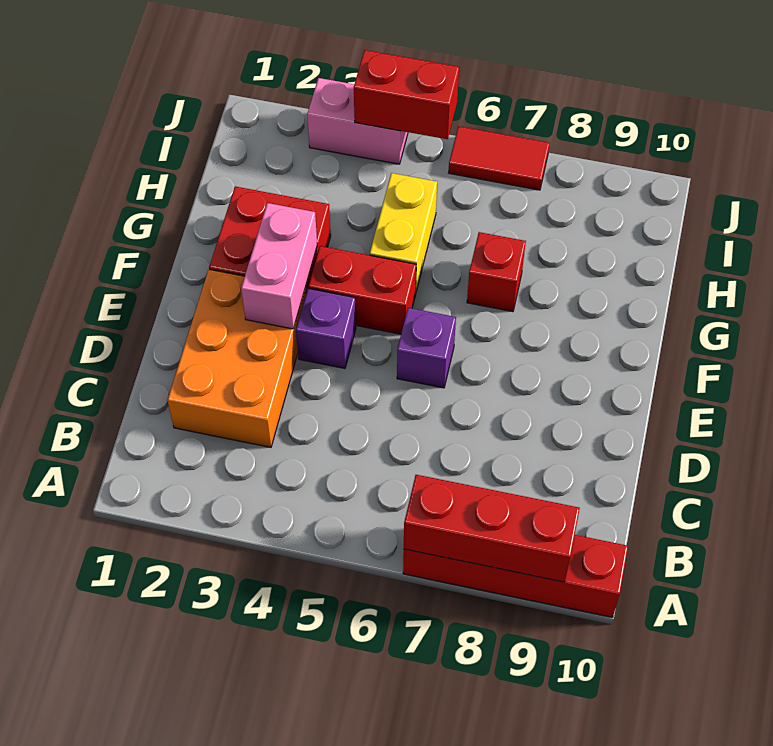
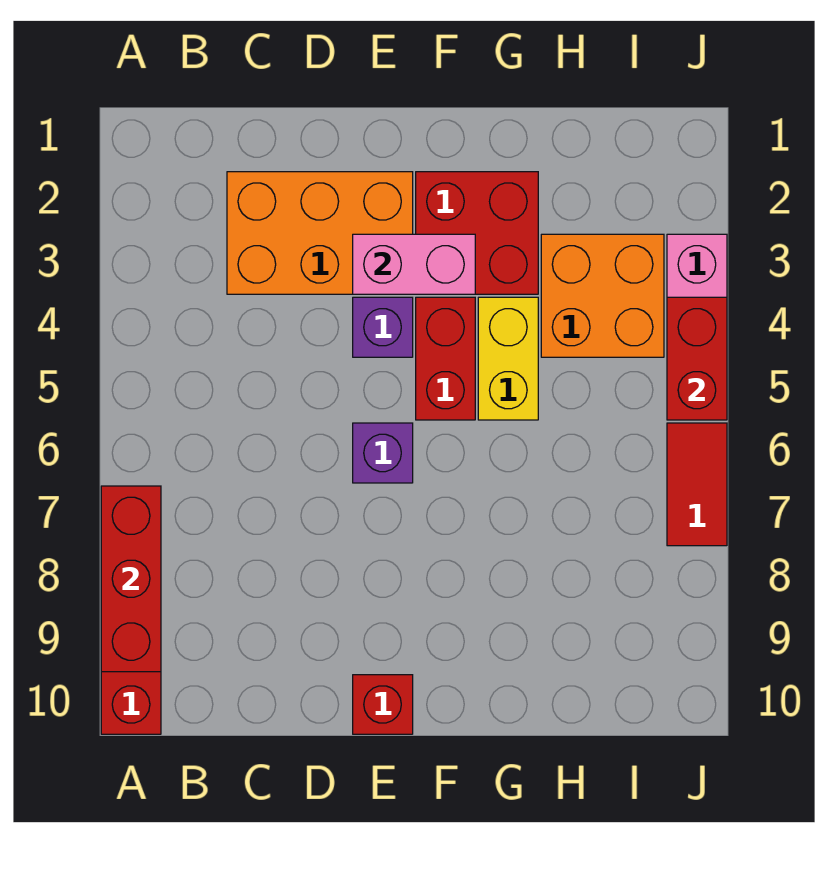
yellow brick G5:H5 level 1 -> yellow brick G4:G5 level 1
red brick G7 level 1 -> red brick E10 level 1
none -> orange brick H3:I4 level 1

